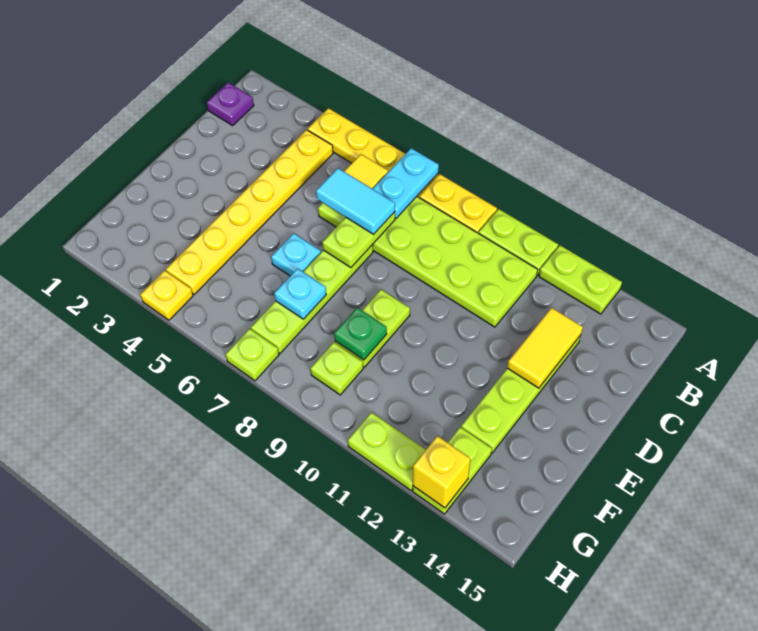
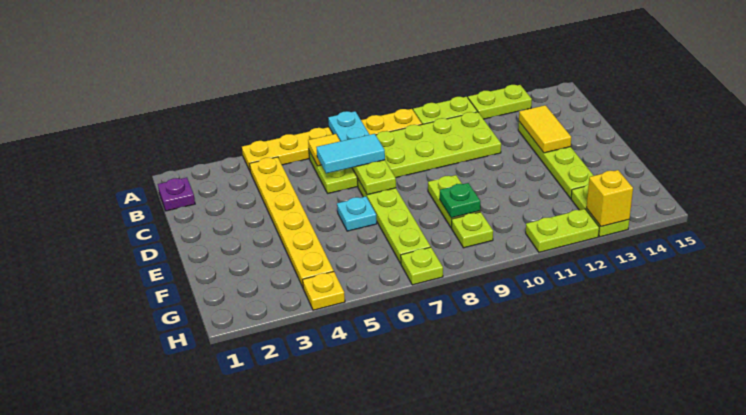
cyan plate F7 level 2 -> none

